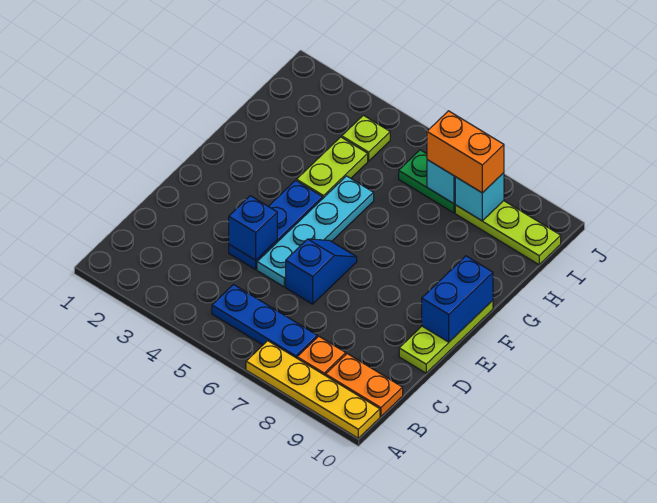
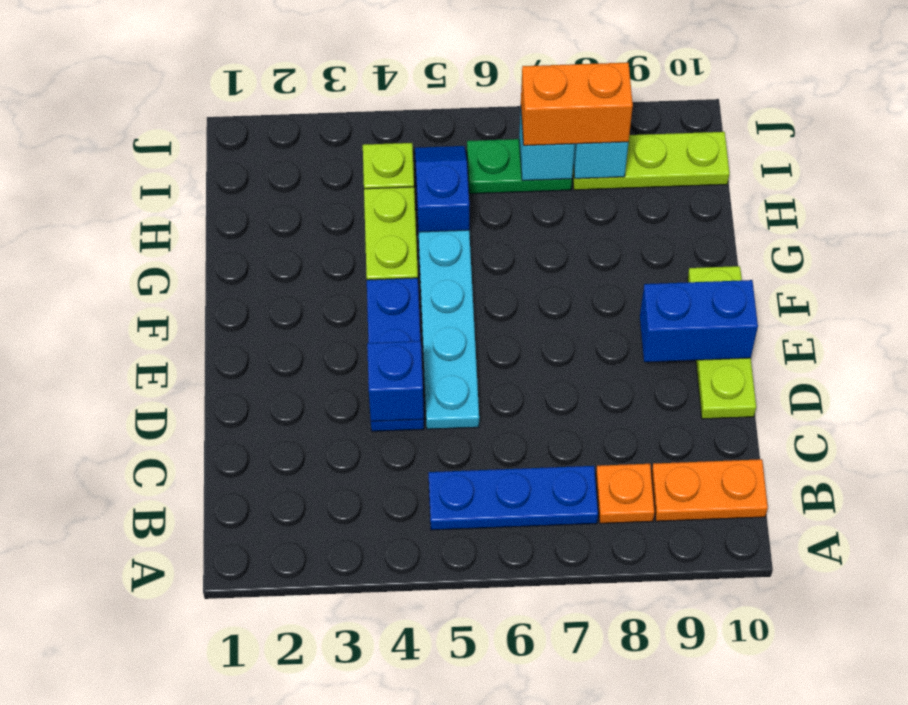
yellow plate A7:A10 level 1 -> none
blue slope D6:E6 level 1 top D -> blue slope H5:I5 level 1 top H
blue brick E10:F10 level 2 -> blue brick E9:E10 level 2

